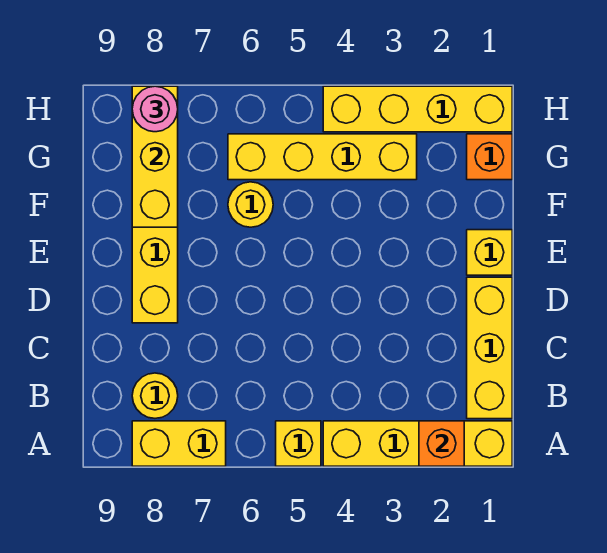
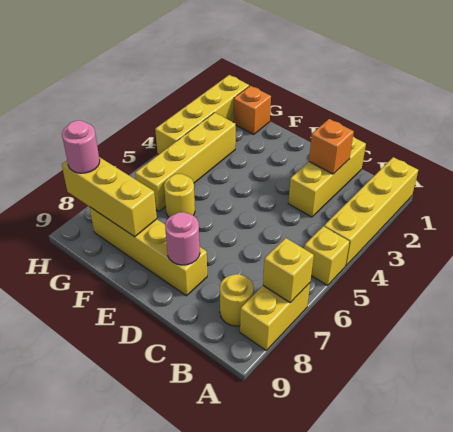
orange brick A2 level 2 -> orange brick C2 level 2
yellow brick B1:D1 level 1 -> yellow brick C1:C3 level 1
none -> pink round brick D8 level 2
yellow brick E1 level 1 -> yellow brick A7 level 2

